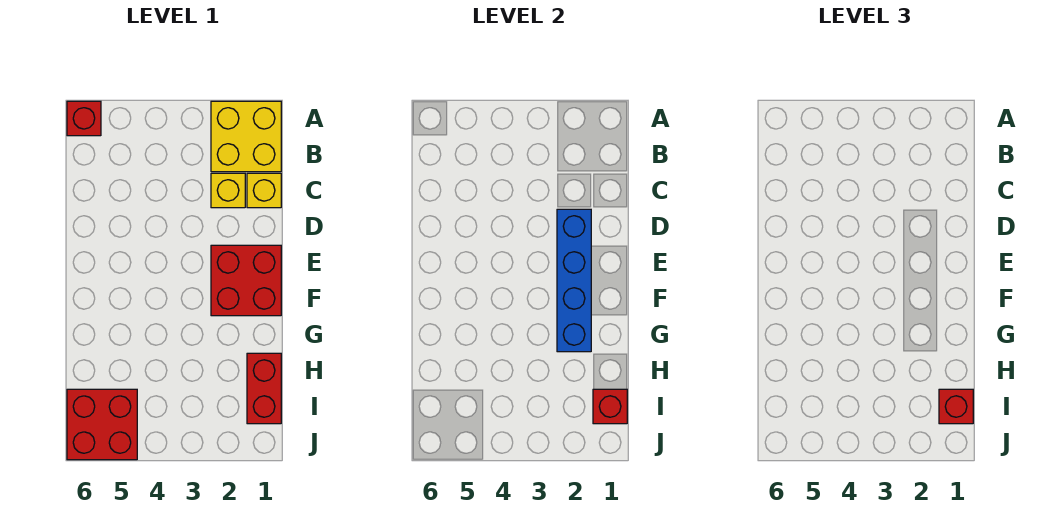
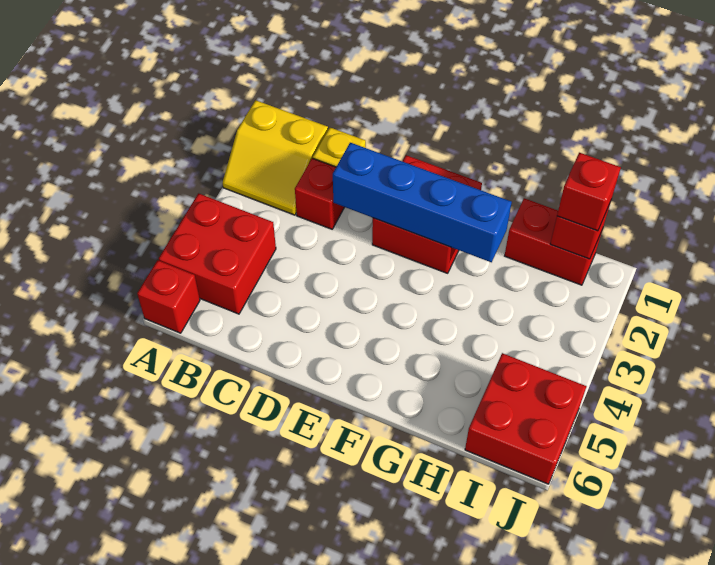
yellow brick A1:B2 level 1 -> yellow slope A1:B2 level 1 top 1
none -> red brick A4:B5 level 1
yellow brick C2 level 1 -> red brick C2 level 1

